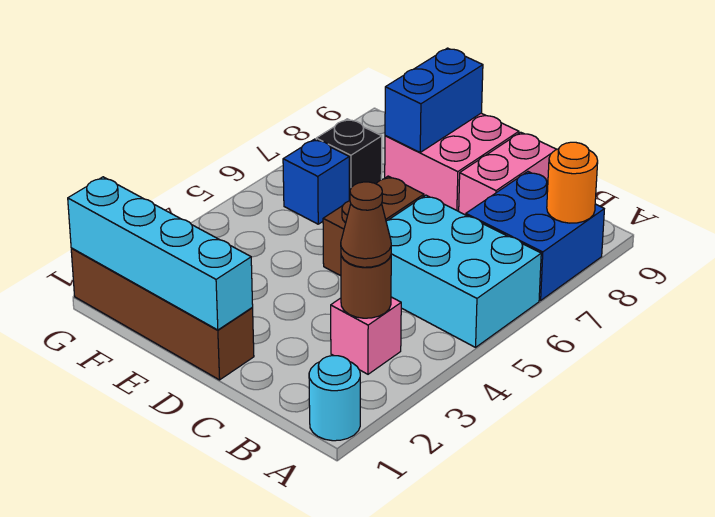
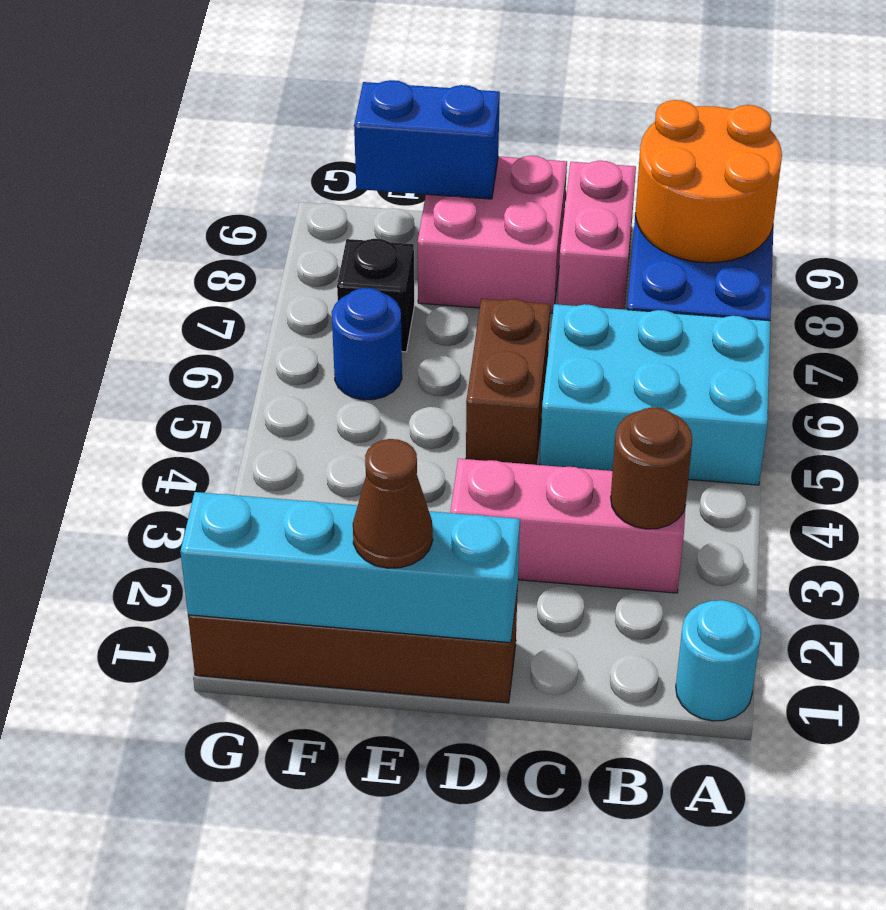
orange round brick A8 level 2 -> orange round brick A8:B9 level 2
pink brick B3 level 1 -> pink brick B3:D3 level 1
brown cone B3 level 3 -> brown cone E1 level 3
blue brick E8:E9 level 2 -> blue brick E9:F9 level 2
blue brick F6 level 1 -> blue round brick F6 level 1

